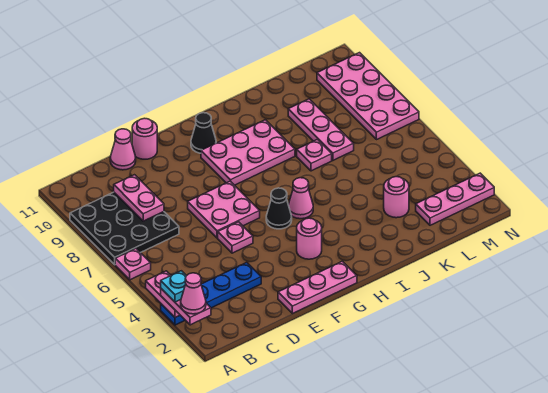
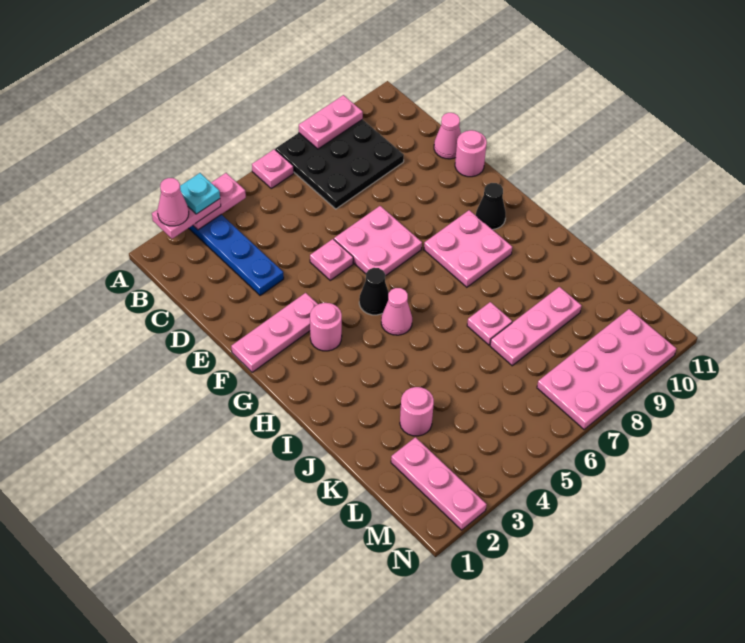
pink plate C8:C9 level 2 -> pink plate A8:A9 level 2
pink plate E1:G1 level 1 -> pink plate F1:F3 level 1
pink plate G8:I9 level 1 -> pink plate G8:H9 level 1

